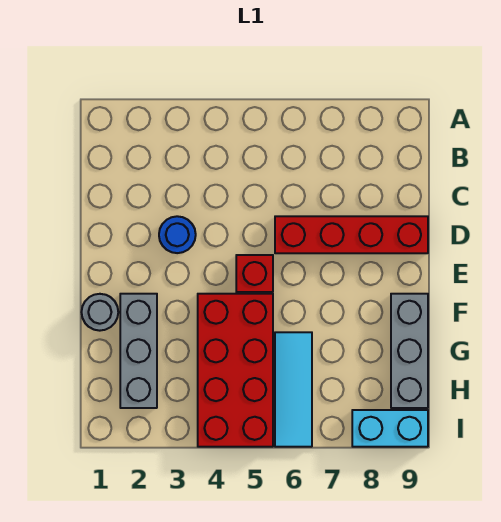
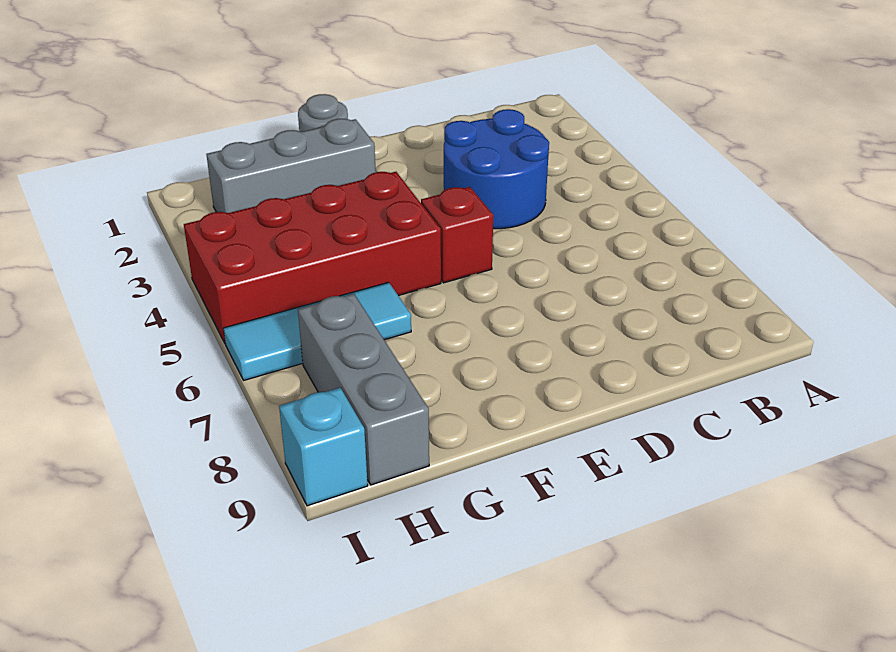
blue round brick D3 level 1 -> blue round brick C3:D4 level 1
red brick D6:D9 level 1 -> none
grey brick F9:H9 level 1 -> grey brick H7:H9 level 1
cyan brick I8:I9 level 1 -> cyan brick I9 level 1

